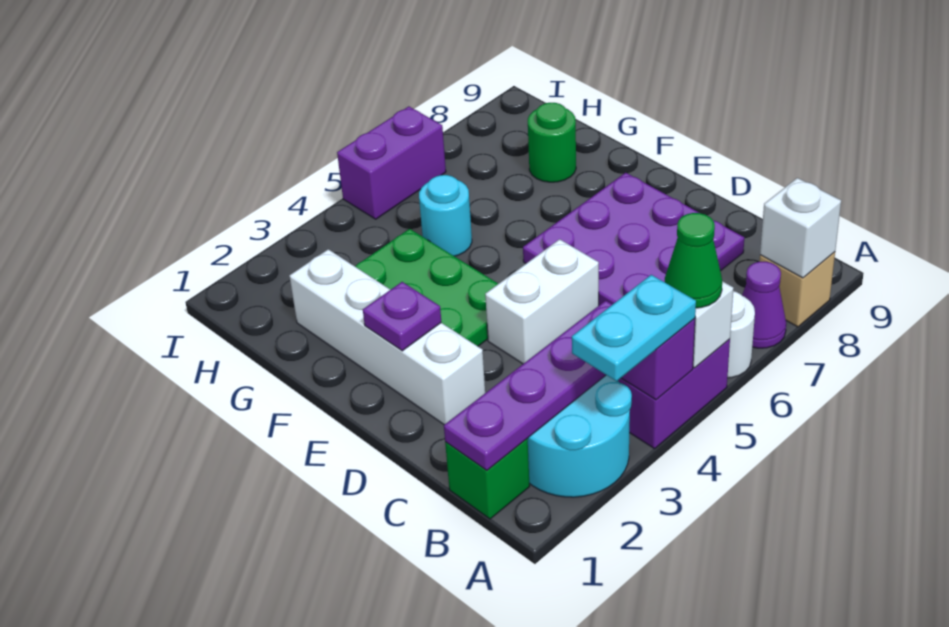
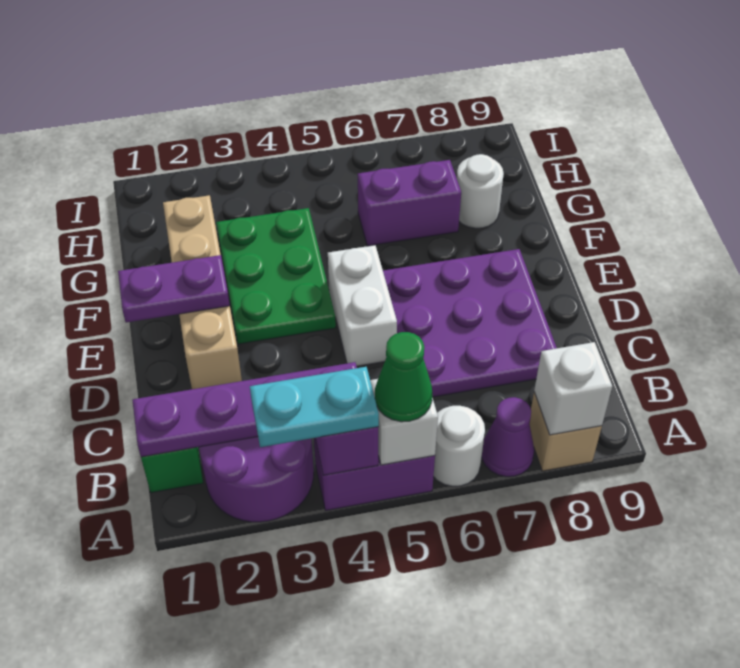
cyan round brick A2:B3 level 1 -> purple round brick A2:B3 level 1
white brick D2:G2 level 1 -> tan brick D2:G2 level 1
white brick D4:D5 level 1 -> white brick D5:E5 level 1
purple plate E2 level 2 -> purple plate E1:E2 level 2
cyan round brick G5 level 1 -> none
green round brick G8 level 1 -> white round brick G8 level 1
purple brick I5:I6 level 1 -> purple brick G6:G7 level 1

